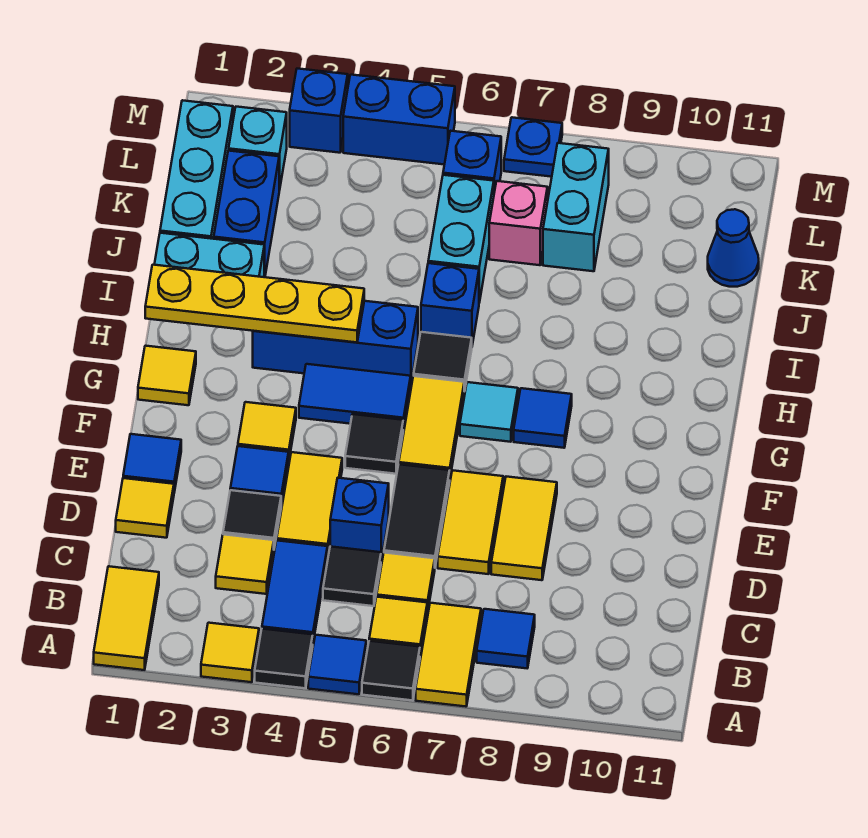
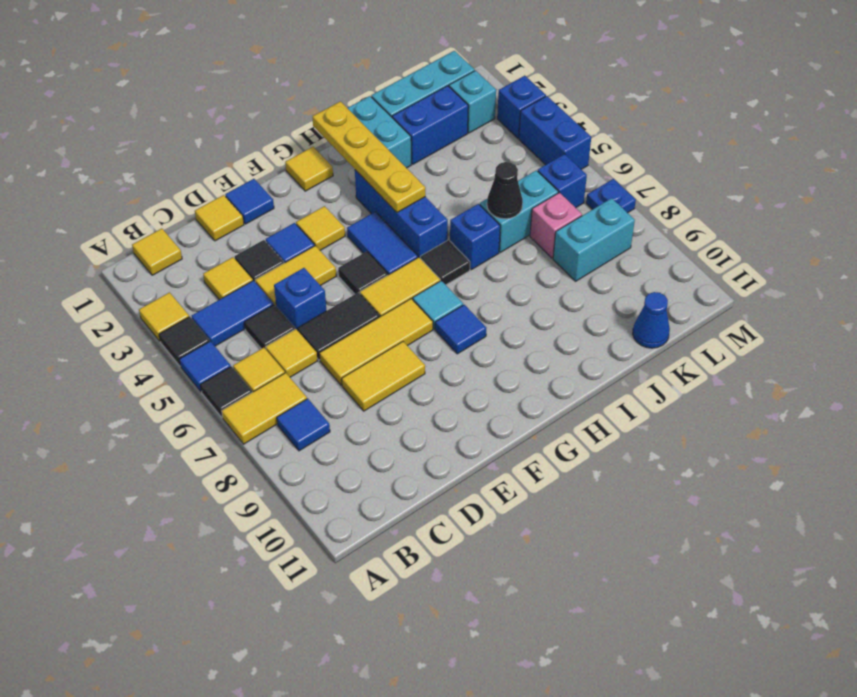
yellow tile A1:B1 level 1 -> yellow tile B1 level 1
yellow tile D7:E7 level 1 -> yellow tile D7:F7 level 1
none -> black cone J6 level 2

